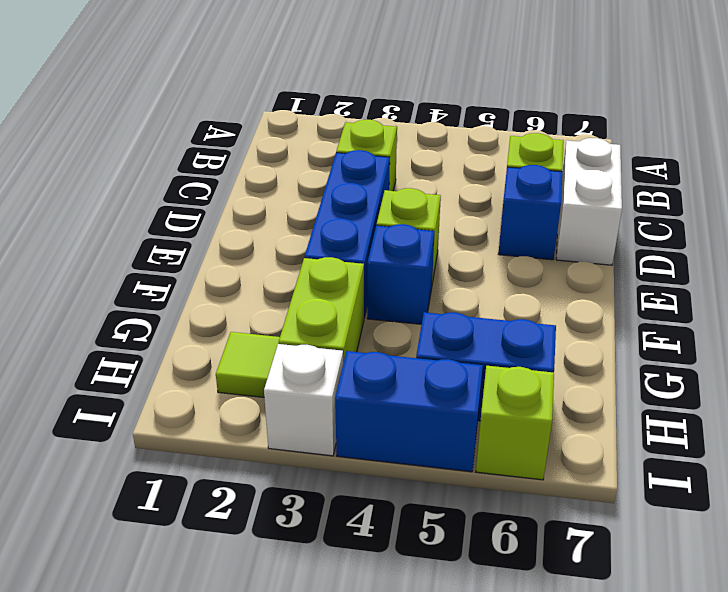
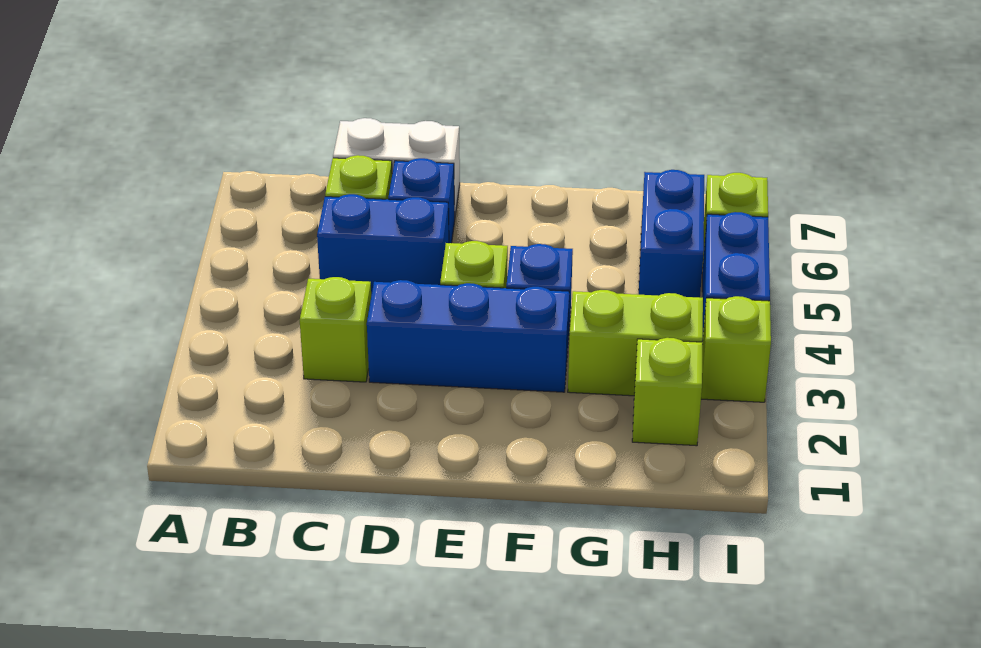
none -> blue brick C5:D5 level 1
lime tile H2 level 1 -> lime brick H2 level 1
white brick I3 level 1 -> lime brick I3 level 1

